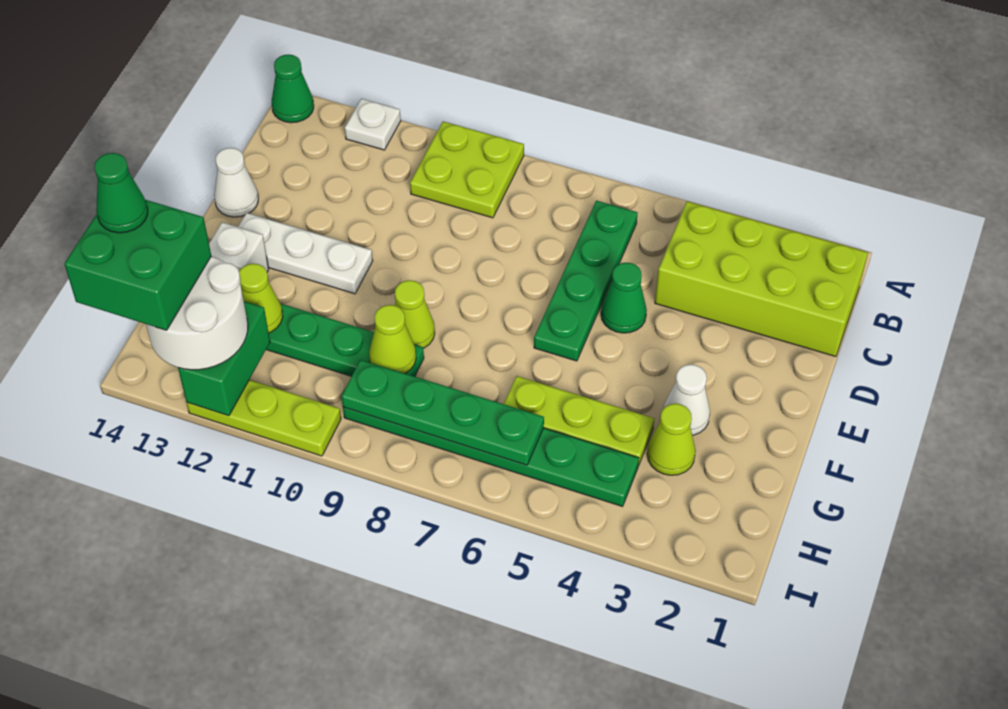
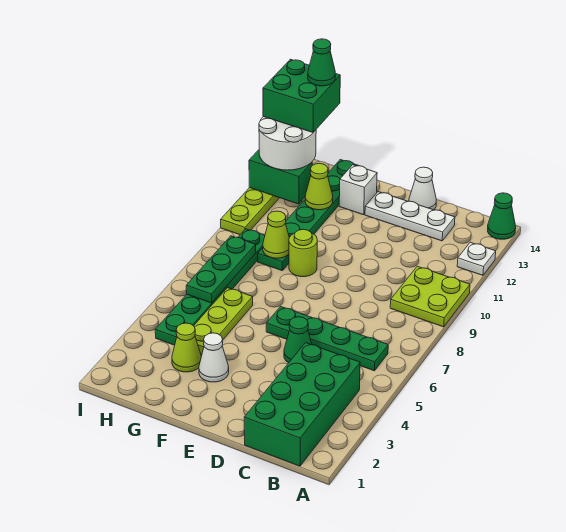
lime brick B1:C4 level 1 -> green brick B1:C4 level 1
white plate E11:E13 level 1 -> white plate C13:E13 level 1
lime cone F9 level 1 -> lime round brick F9 level 1
green plate H6:H9 level 2 -> green plate H6:H8 level 2

